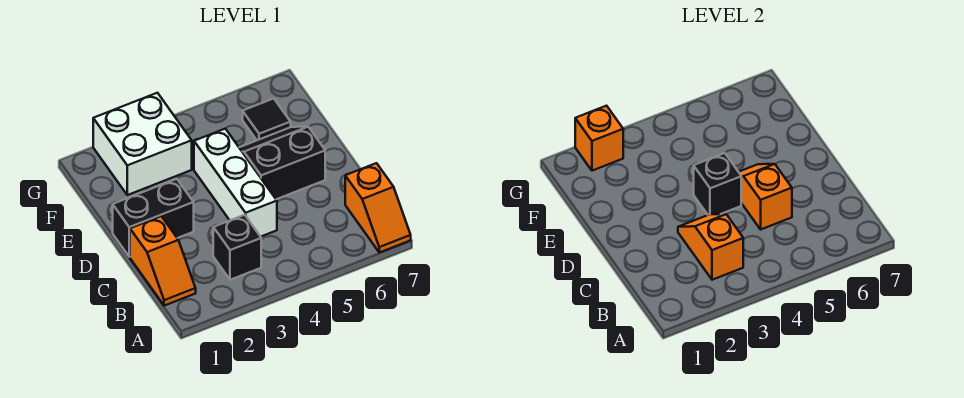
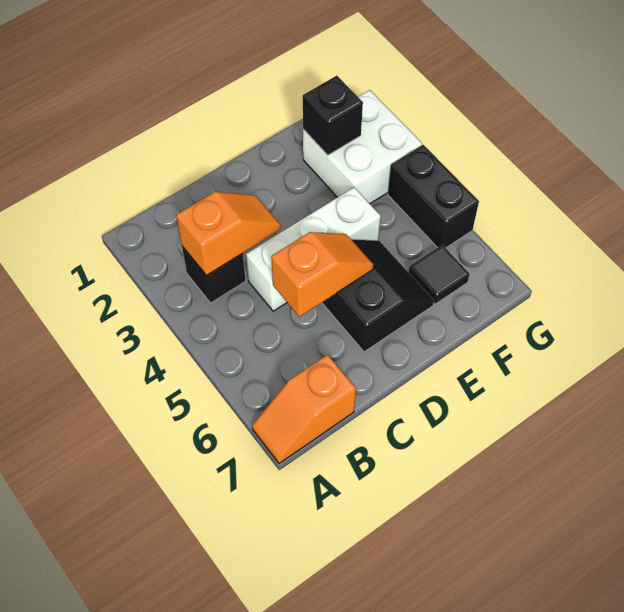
orange slope B1:C1 level 1 top C -> none
black brick D1:D2 level 1 -> black brick G4:G5 level 1
black brick D4 level 2 -> black brick F2 level 2
orange brick G2 level 2 -> none

